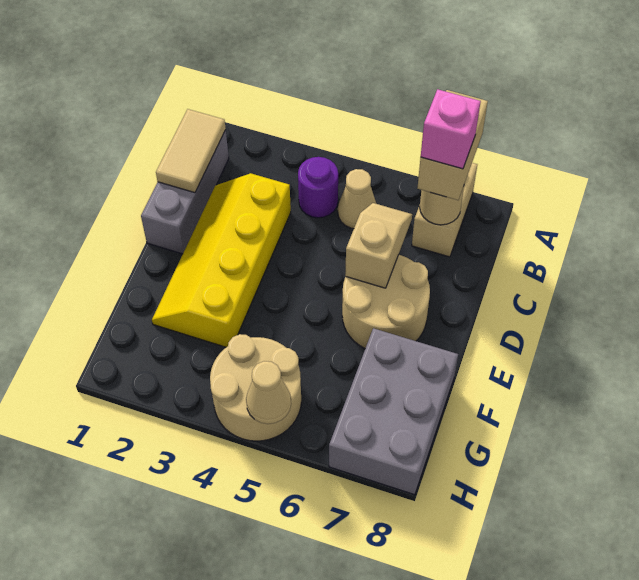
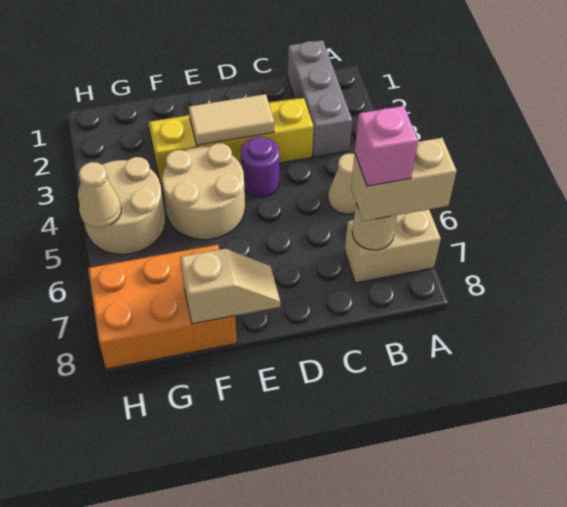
grey brick B1:D1 level 1 -> grey brick B1:B3 level 1
tan tile B1:C1 level 2 -> tan tile D3:E3 level 2
purple round brick B4 level 1 -> purple round brick D4 level 1
tan slope C6:D6 level 2 top D -> tan slope E8:F8 level 2 top F
tan round brick D6:E7 level 1 -> tan round brick E4:F5 level 1
grey brick F7:H8 level 1 -> orange brick F7:H8 level 1

